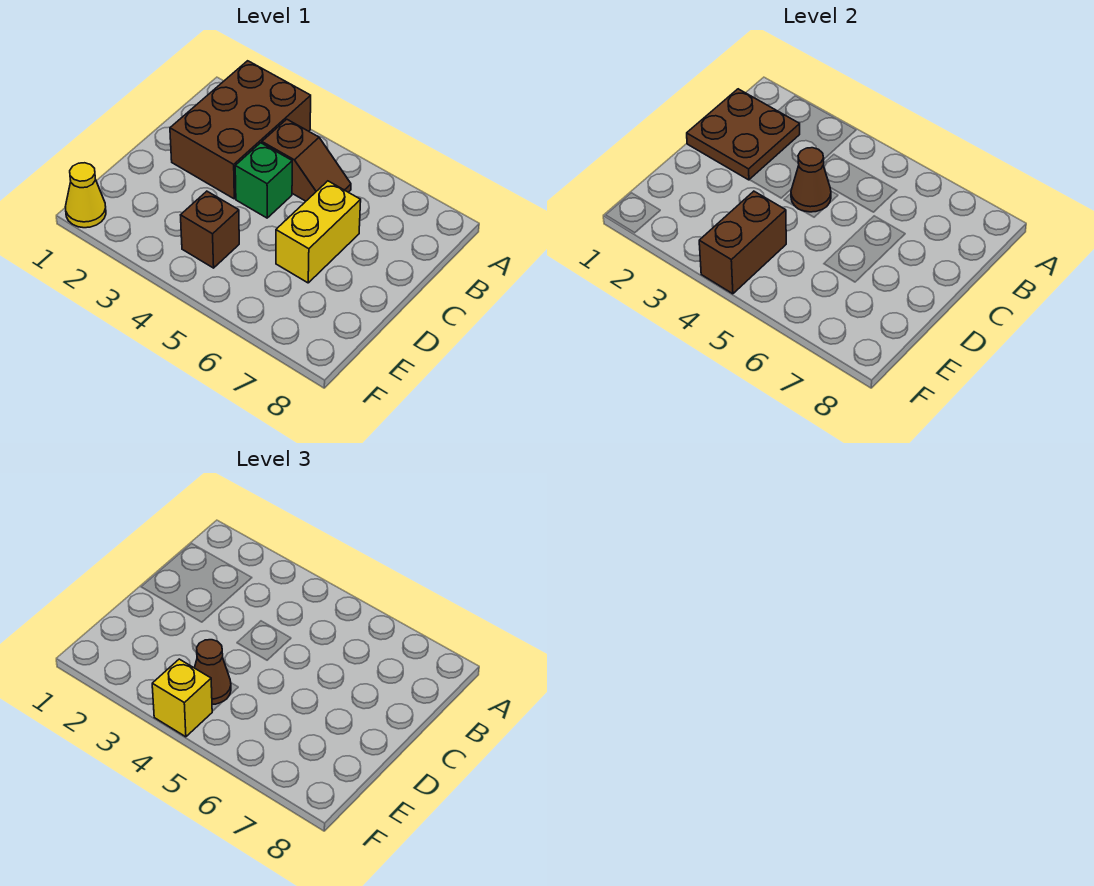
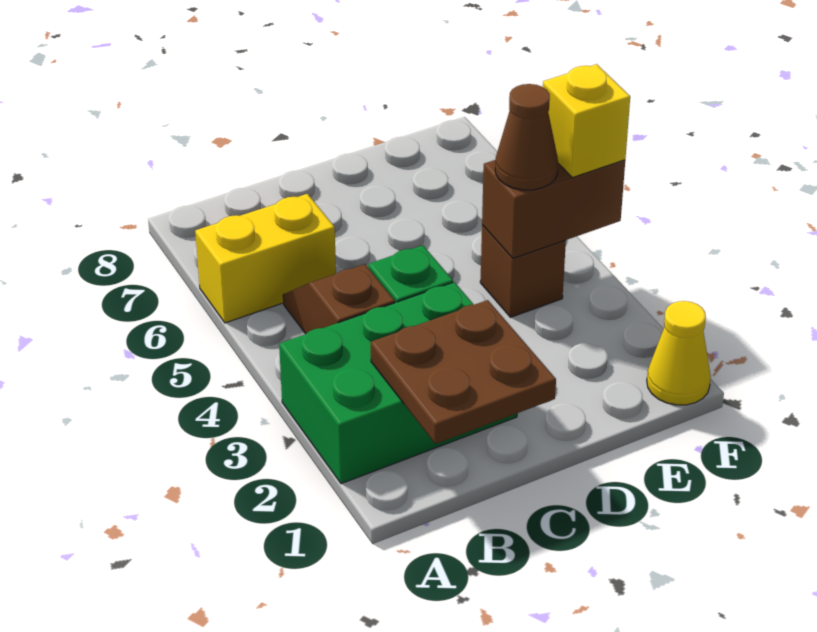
brown brick A2:C3 level 1 -> green brick A2:C3 level 1
brown cone C4 level 2 -> none
yellow brick C6:D6 level 1 -> yellow brick A6:B6 level 1

